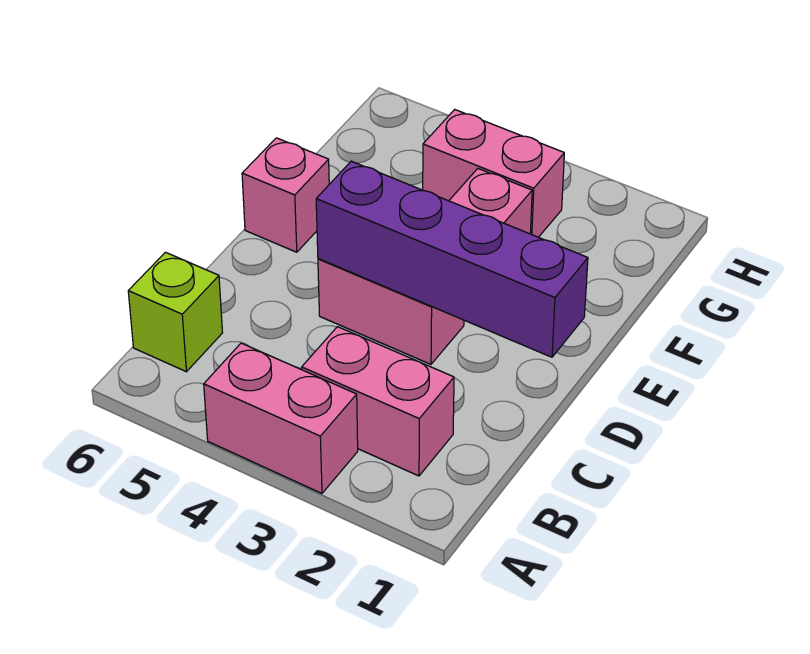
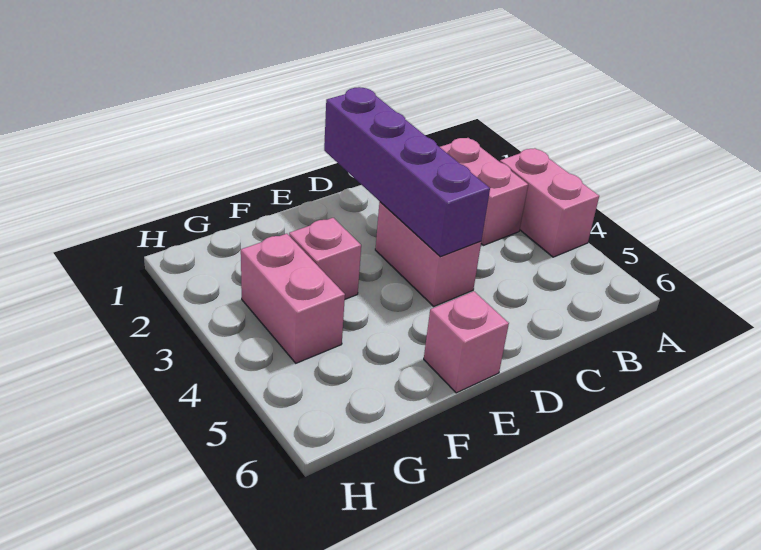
lime brick B6 level 1 -> none

